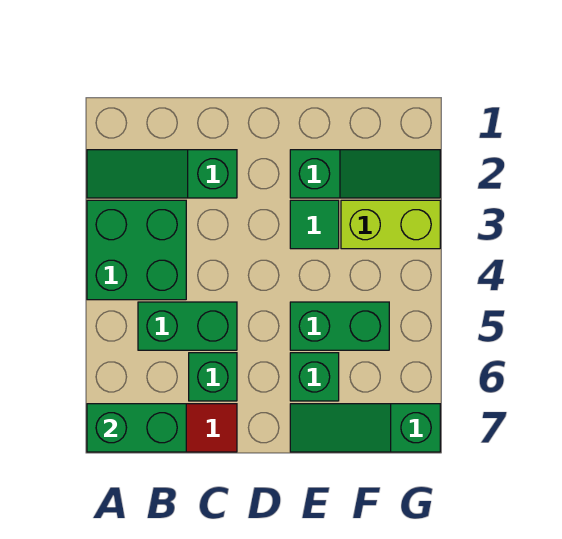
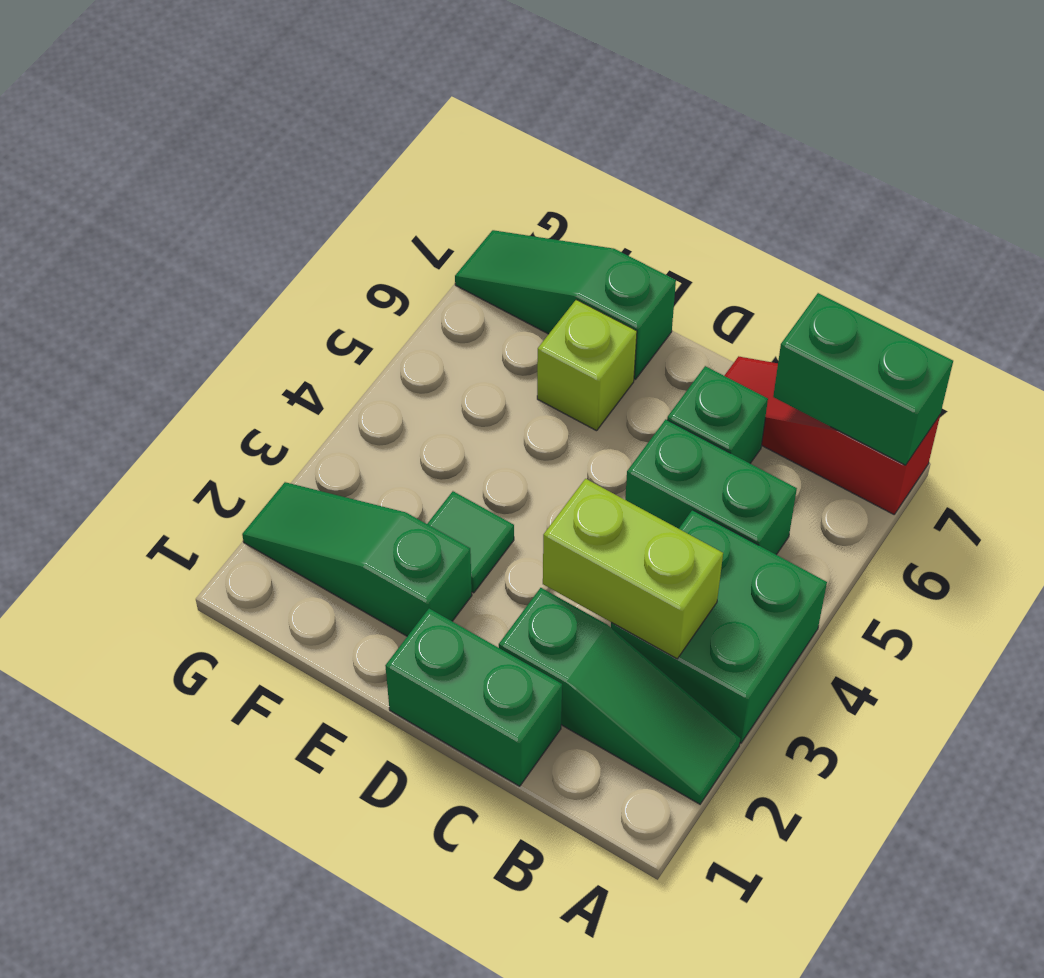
green brick E5:F5 level 1 -> green brick C1:D1 level 1
green brick E6 level 1 -> lime brick E6 level 1
green slope E7:G7 level 1 top G -> green slope E7:G7 level 1 top E
lime brick F3:G3 level 1 -> lime brick B3:C3 level 2

